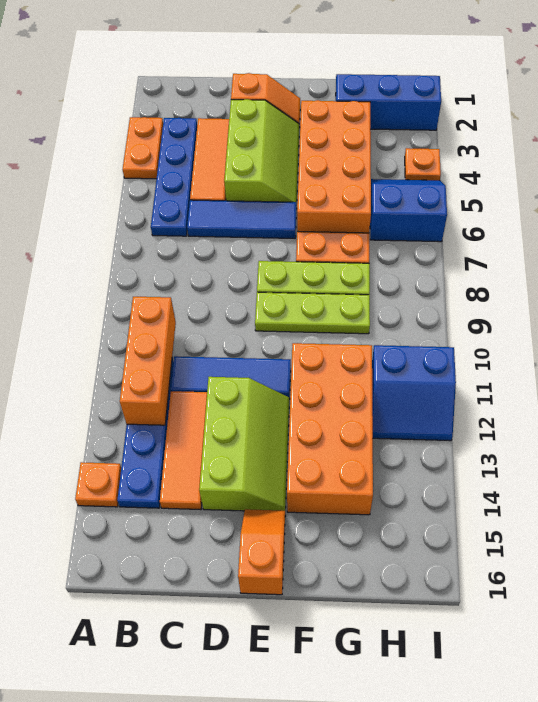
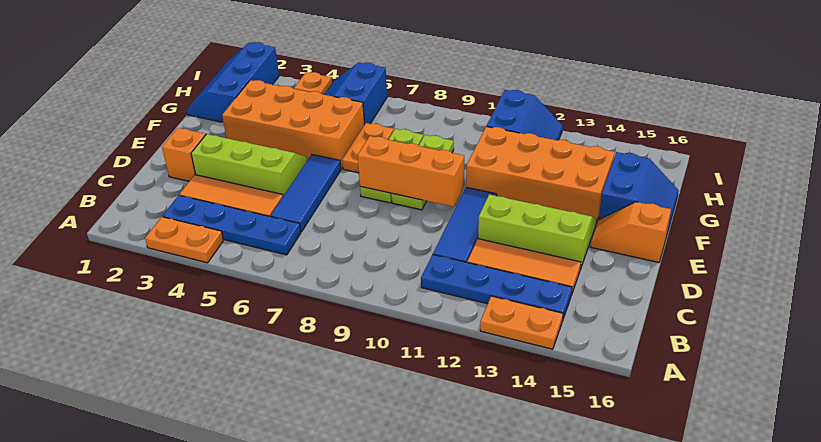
orange plate A14 level 1 -> orange plate A13:A14 level 1
orange brick B10:B12 level 2 -> orange brick E8:E10 level 2
none -> blue slope F15:G16 level 1 top 15

